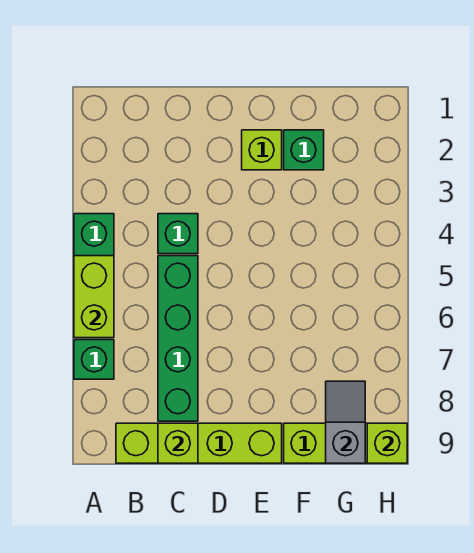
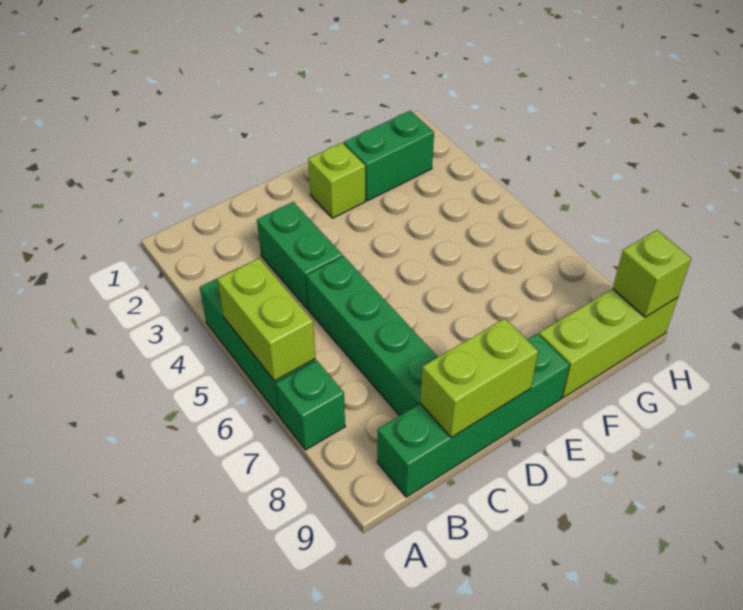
lime brick B9:E9 level 1 -> green brick B9:E9 level 1
green brick C4 level 1 -> green brick C3:C4 level 1
lime brick C9 level 2 -> lime brick C9:D9 level 2
green brick F2 level 1 -> green brick F2:G2 level 1
grey slope G8:G9 level 2 top 9 -> none

